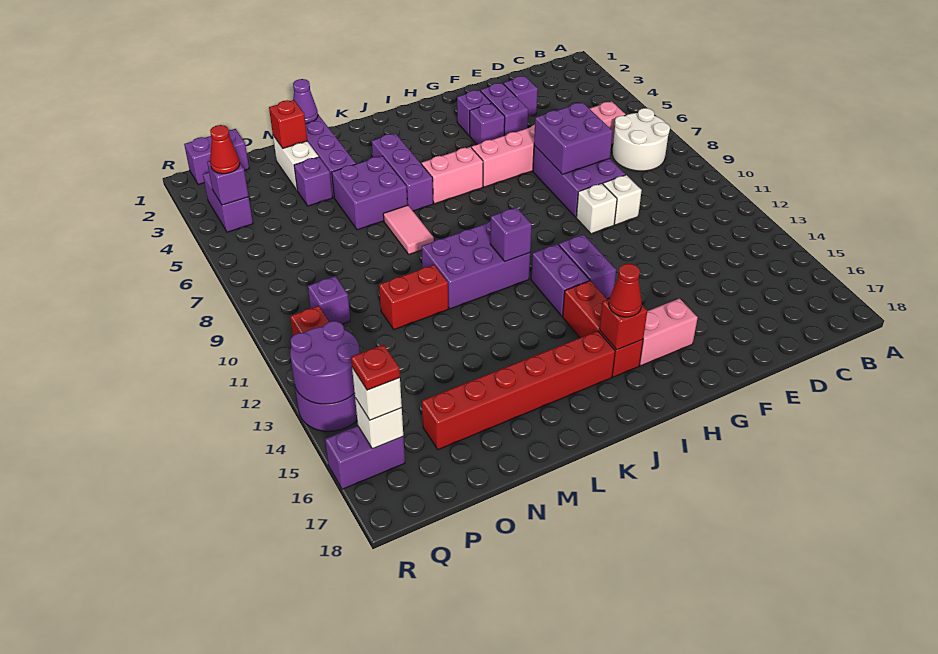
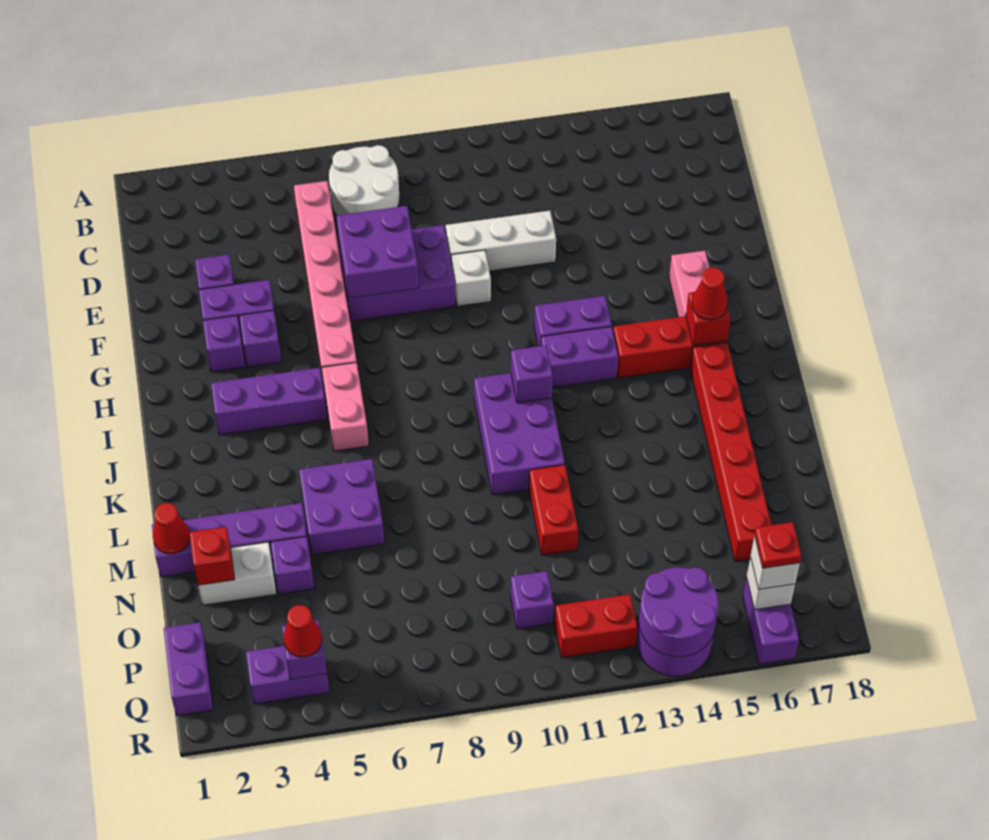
white brick E10 level 1 -> white brick E10:E12 level 1
purple brick K4:K6 level 1 -> purple brick I3:I5 level 1
pink tile L7:L8 level 1 -> none
purple cone M1 level 2 -> red cone M1 level 2

